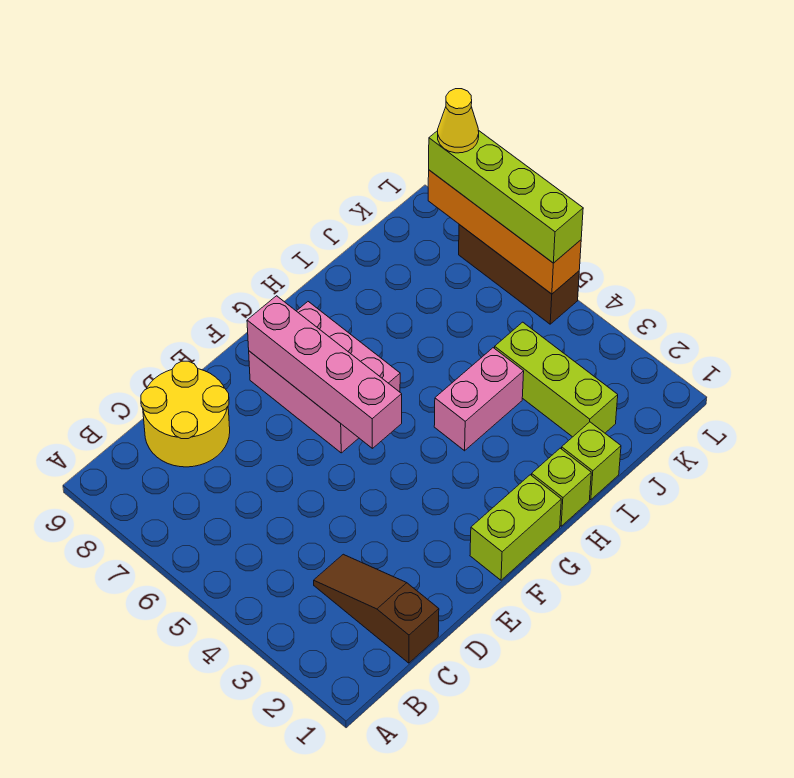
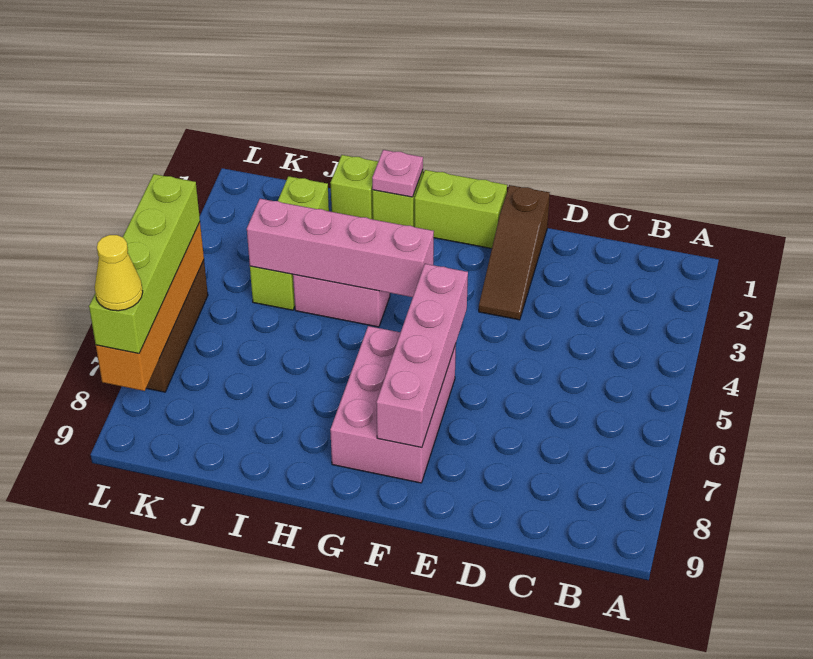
brown slope C1:C3 level 1 top 1 -> brown slope E1:E3 level 1 top 1
yellow round brick C8:D9 level 1 -> none
none -> pink brick G4:J4 level 2
none -> pink plate H1 level 2

